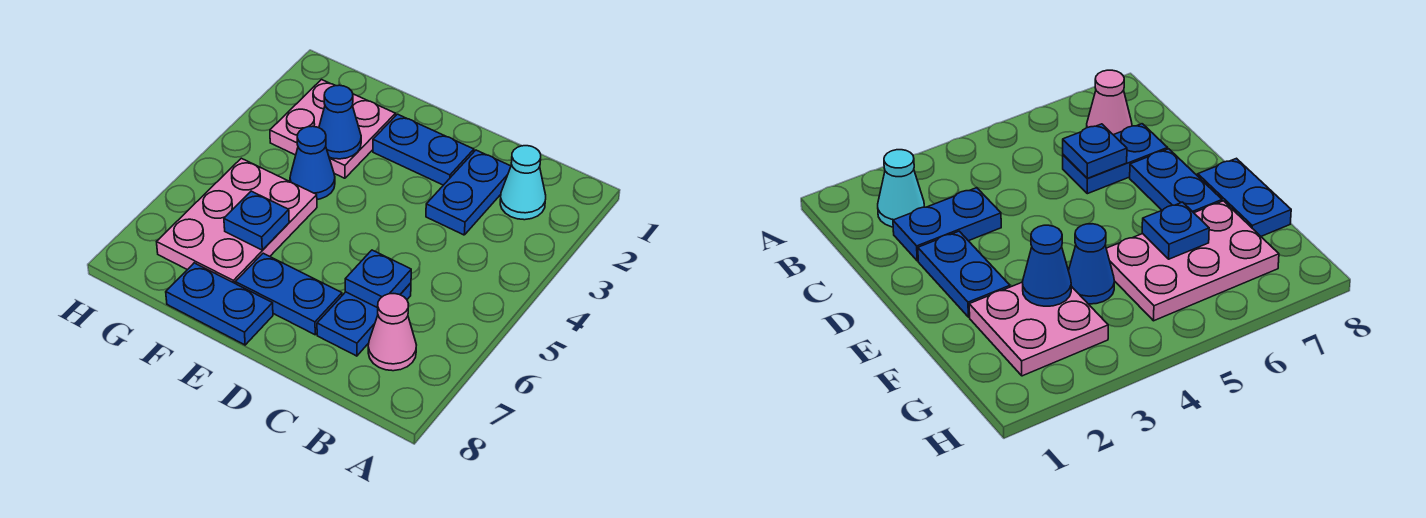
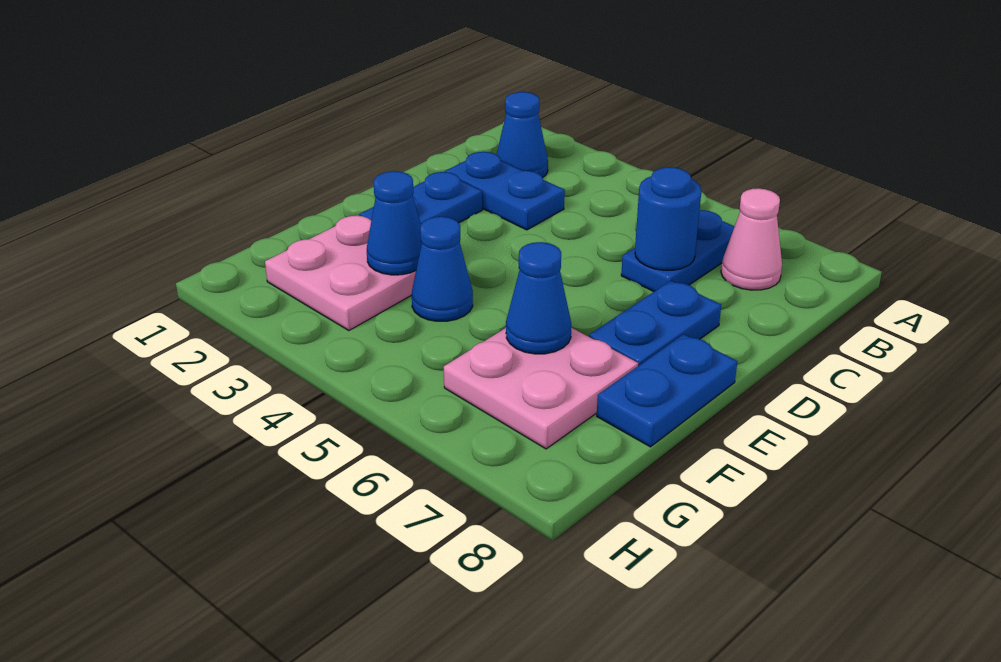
cyan cone B2 level 1 -> blue cone B2 level 1
blue plate C6:C7 level 1 -> blue plate B6:C6 level 1
blue plate C6 level 2 -> blue round brick C6 level 2
pink plate F5:G7 level 1 -> pink plate F6:G7 level 1
blue plate F6 level 2 -> blue cone F6 level 2

